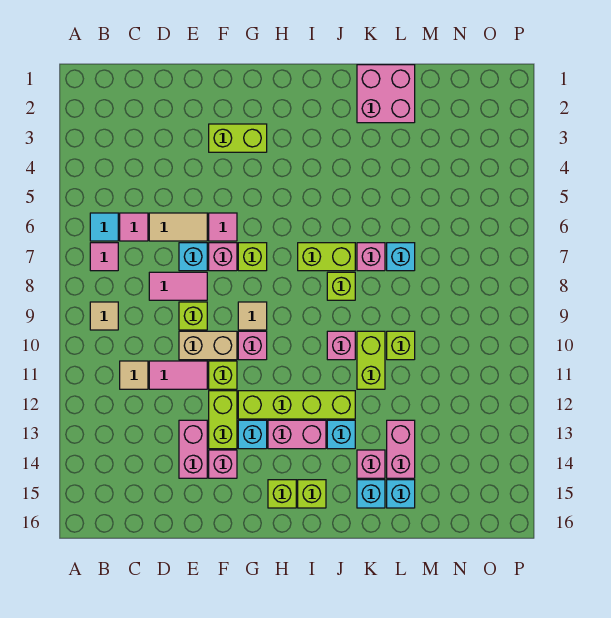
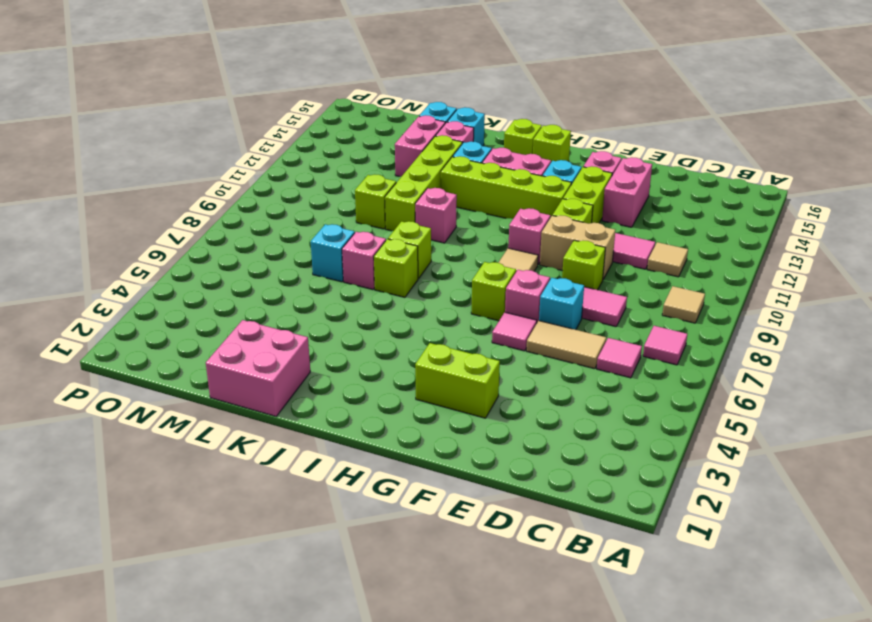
cyan tile B6 level 1 -> none
lime brick I7:J7 level 1 -> lime brick J7 level 1
lime brick K10:K11 level 1 -> lime brick K10:K13 level 1

